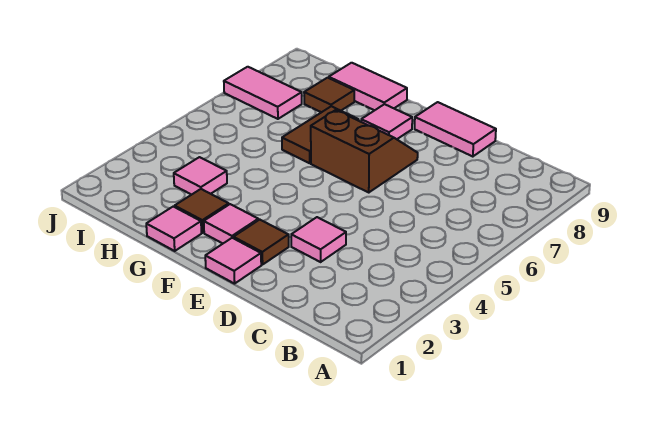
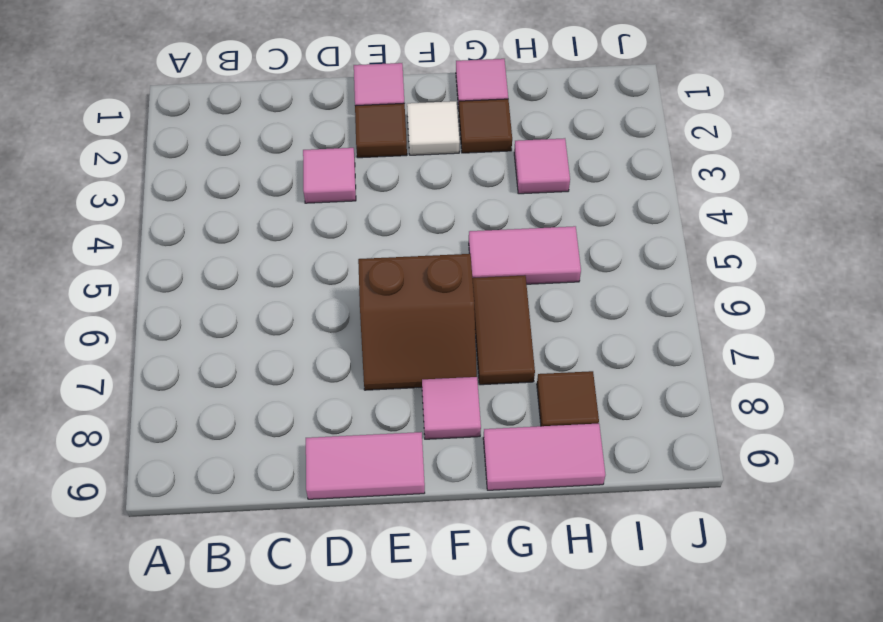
pink tile F2 level 1 -> white tile F2 level 1
pink tile I7:J7 level 1 -> pink tile G5:H5 level 1

